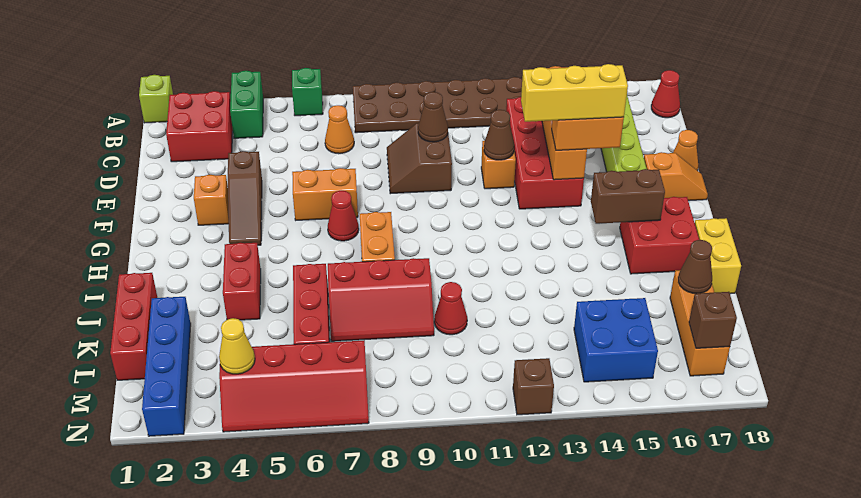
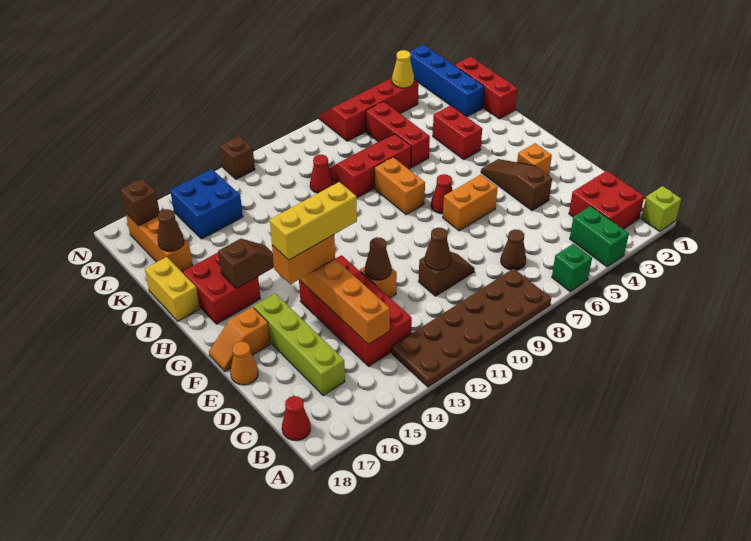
orange cone C7 level 1 -> brown cone C7 level 1
brown slope D9:E10 level 1 top 10 -> brown slope D9:D10 level 1 top 10
brown brick H15:H16 level 2 -> brown slope H15:H16 level 2 top 16

